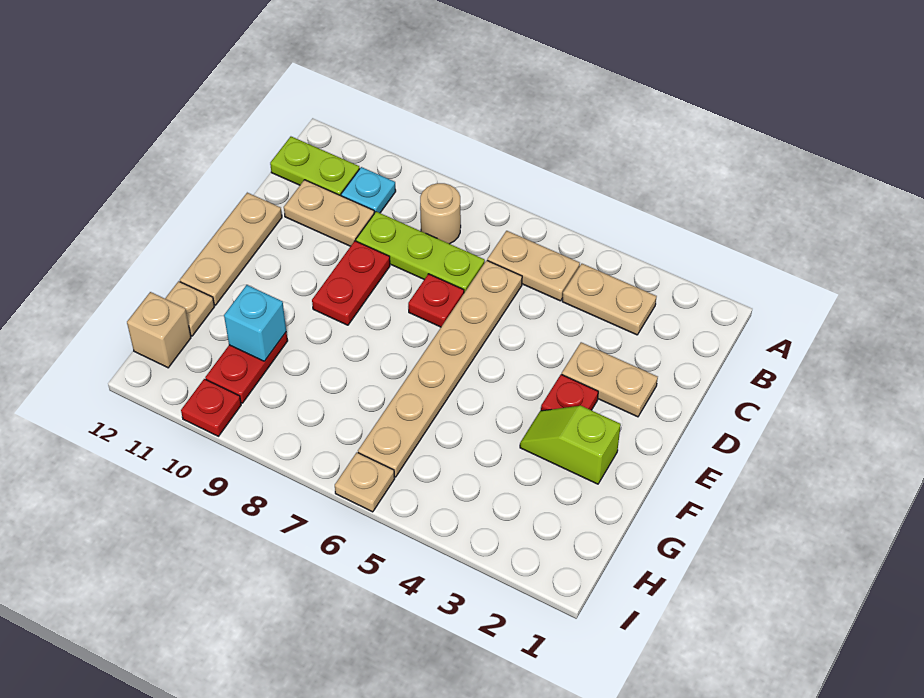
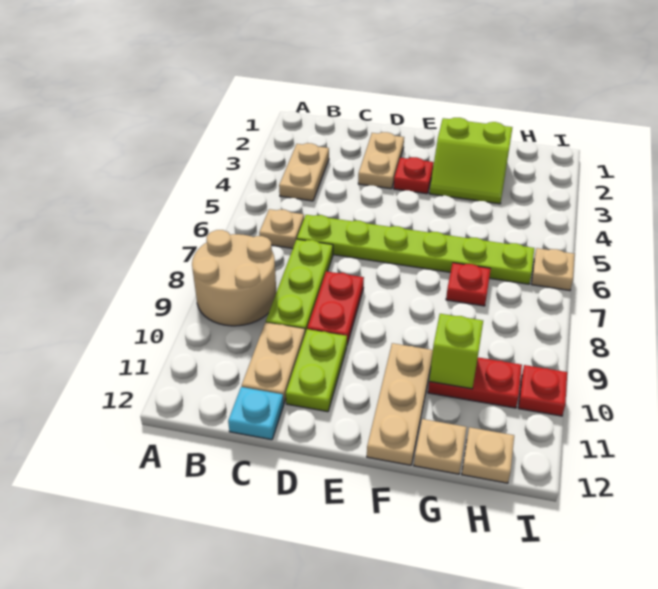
tan plate B5:B6 level 1 -> tan plate B6 level 1
tan round brick B8 level 1 -> tan round brick A8:B9 level 1
cyan plate B10 level 1 -> cyan plate C12 level 1
lime plate B11:B12 level 1 -> lime plate D10:D11 level 1
tan plate C6:H6 level 1 -> lime plate C6:H6 level 1
red plate D7 level 1 -> red plate G7 level 1
red plate D9:E9 level 1 -> red plate D8:D9 level 1
tan plate D12:F12 level 1 -> tan plate F10:F12 level 1
lime slope F2:F3 level 1 top 2 -> lime slope F2:G3 level 1 top 2
cyan brick G10 level 2 -> lime brick G10 level 2
tan brick H12 level 1 -> tan plate H12 level 1

